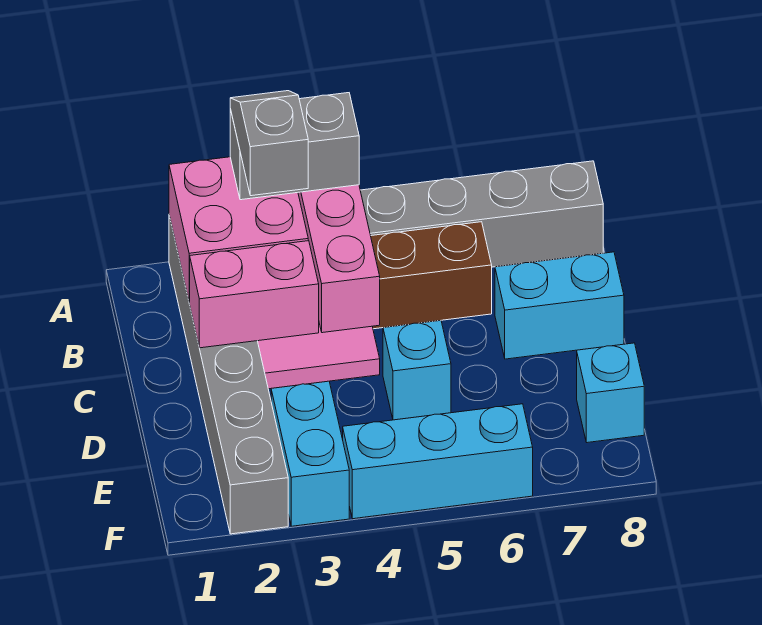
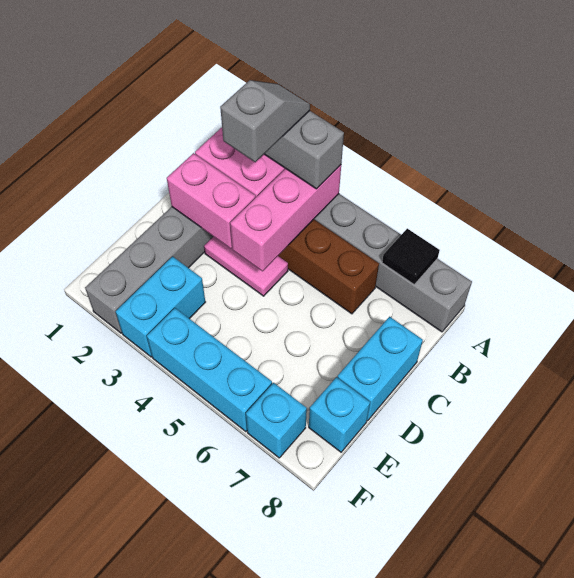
none -> black tile A7 level 2
cyan brick C7:C8 level 1 -> cyan brick C8:D8 level 1
cyan brick D5 level 1 -> cyan brick F7 level 1

